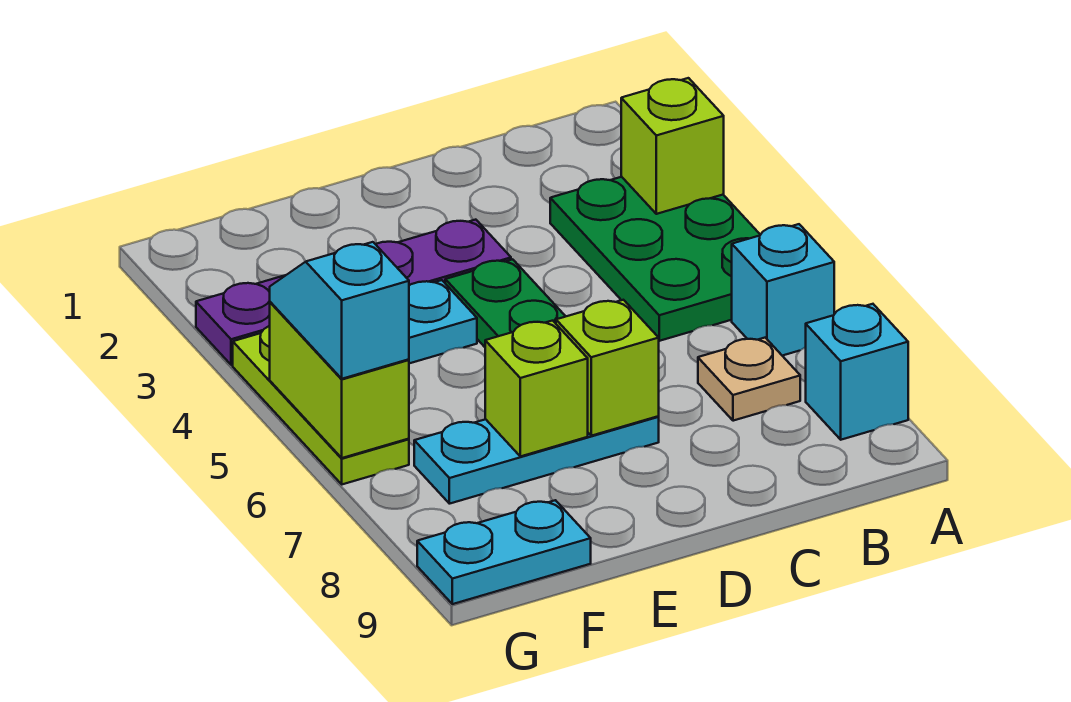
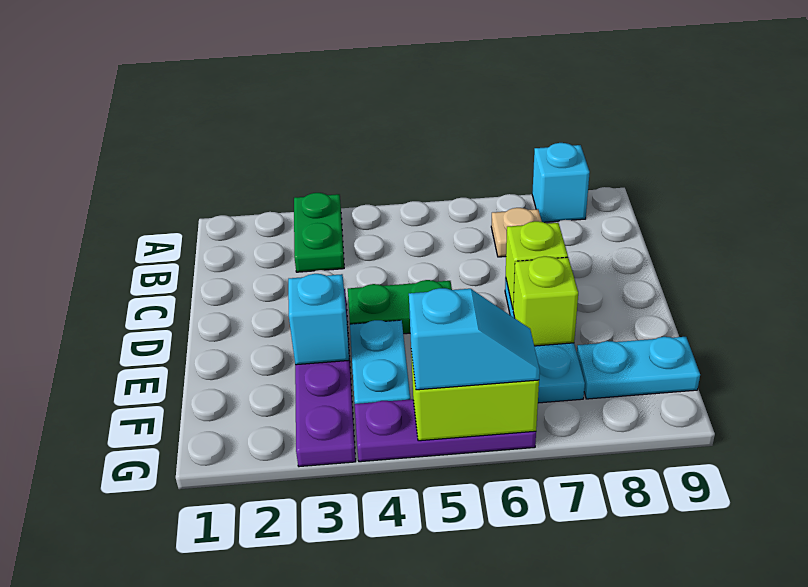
green plate A3:B5 level 1 -> green plate A3:B3 level 1
lime brick A3 level 2 -> none
cyan brick A6 level 1 -> cyan brick E3 level 2
cyan plate F9:G9 level 1 -> cyan plate F8:F9 level 1
lime plate G4:G6 level 1 -> purple plate G4:G6 level 1
cyan slope G5:G6 level 3 top 6 -> cyan slope G5:G6 level 3 top 5

